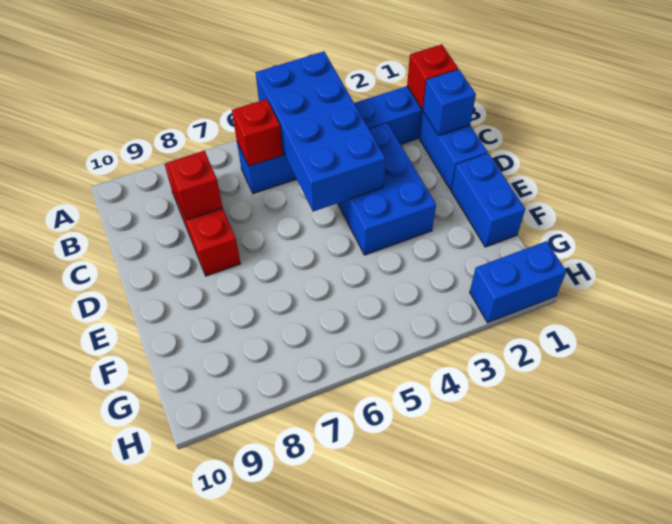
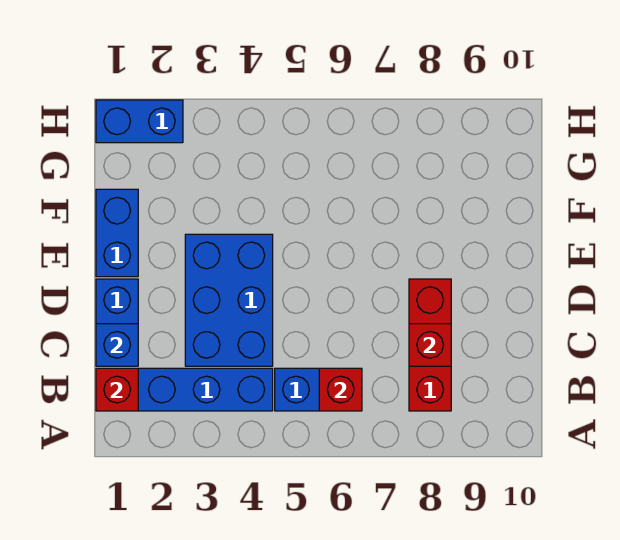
blue brick A4:D5 level 2 -> none

